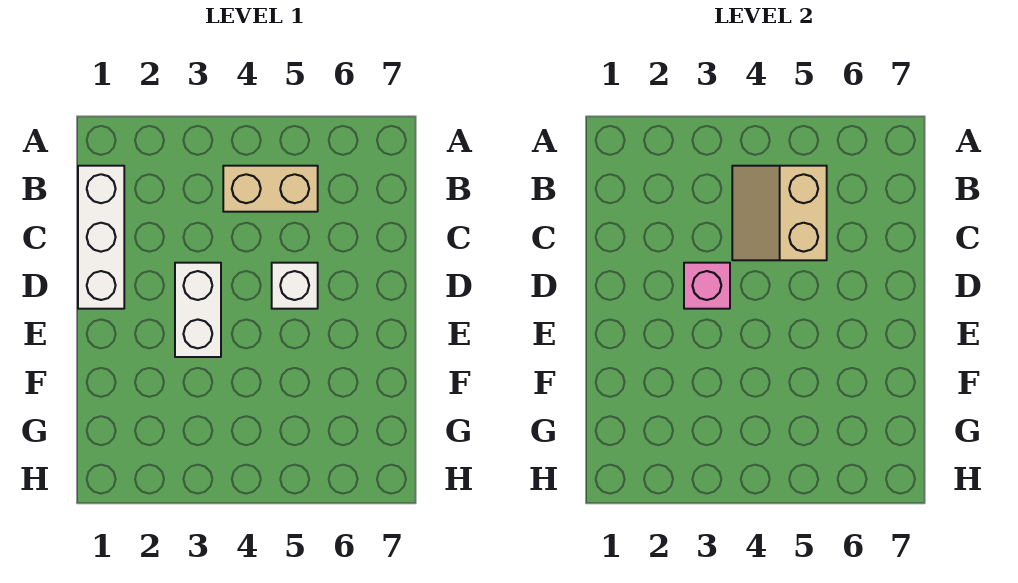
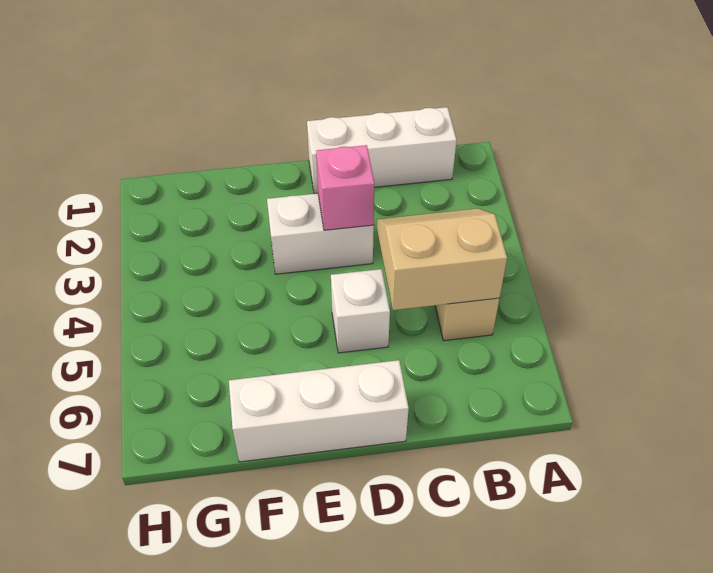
none -> white brick D7:F7 level 1

